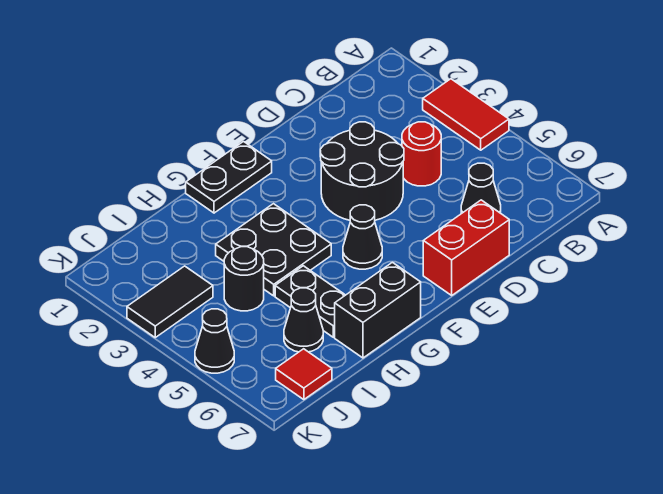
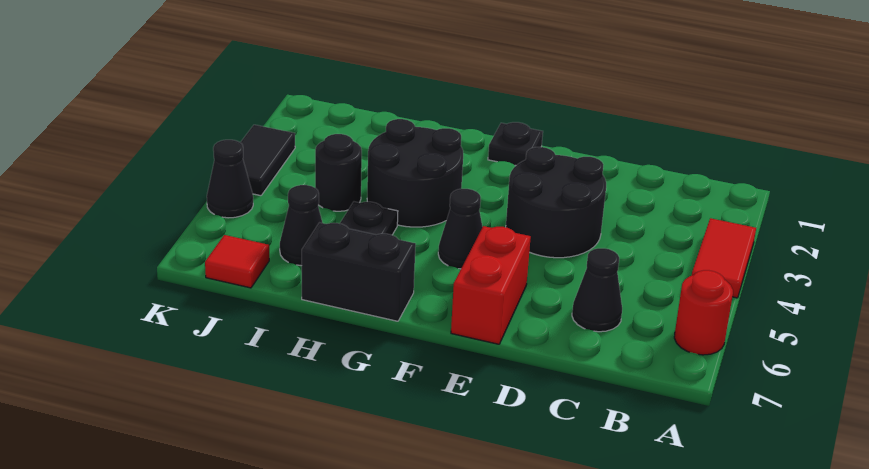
red round brick C4 level 1 -> red round brick A6 level 1
red brick D7:E7 level 1 -> red brick E6:E7 level 1
black plate F1:G1 level 1 -> black plate F1 level 1
black plate G3:H4 level 1 -> black round brick G3:H4 level 1
black tile J3:K3 level 1 -> black tile K3:K4 level 1

